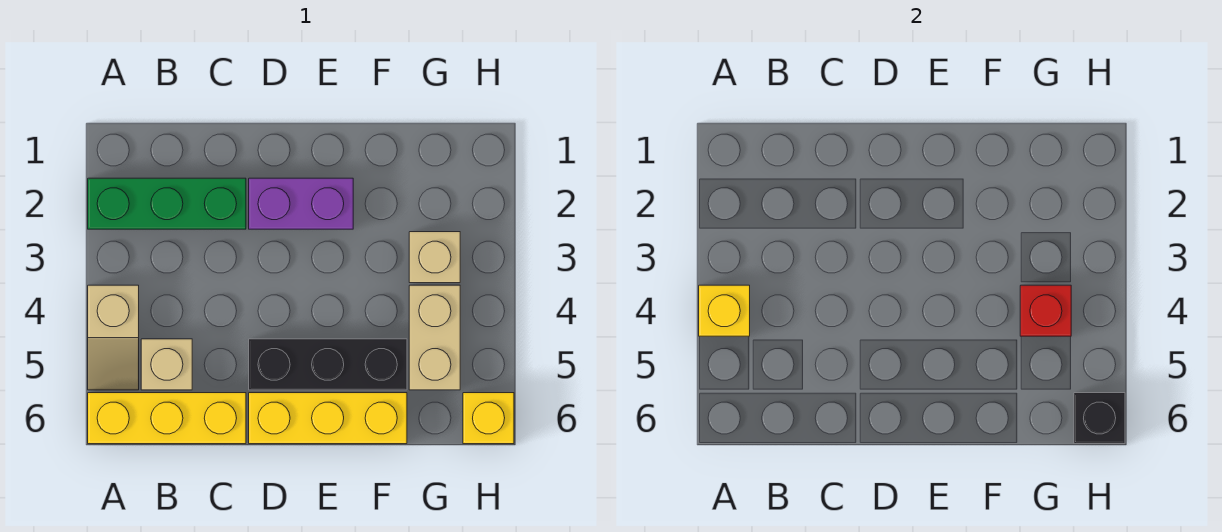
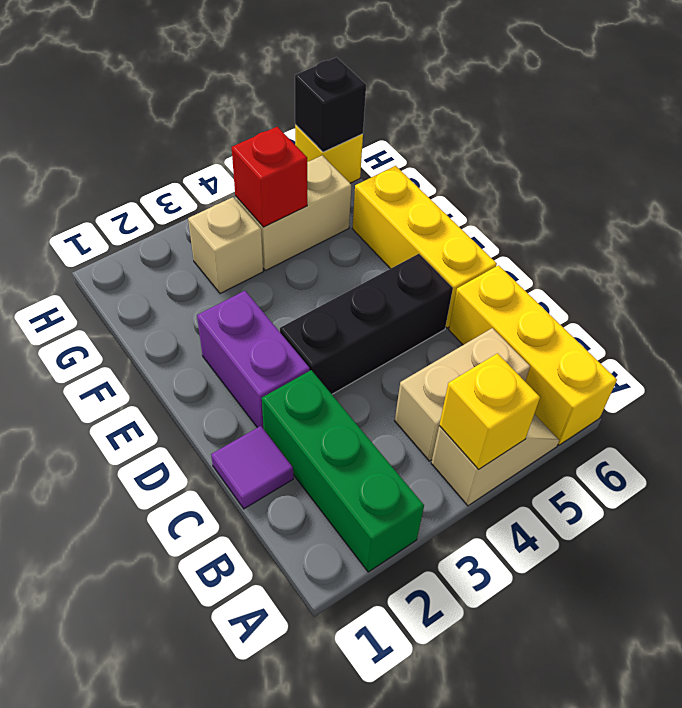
tan brick B5 level 1 -> tan brick B4:B5 level 1
none -> purple tile C1 level 1
black brick D5:F5 level 1 -> black brick D3:D5 level 1

